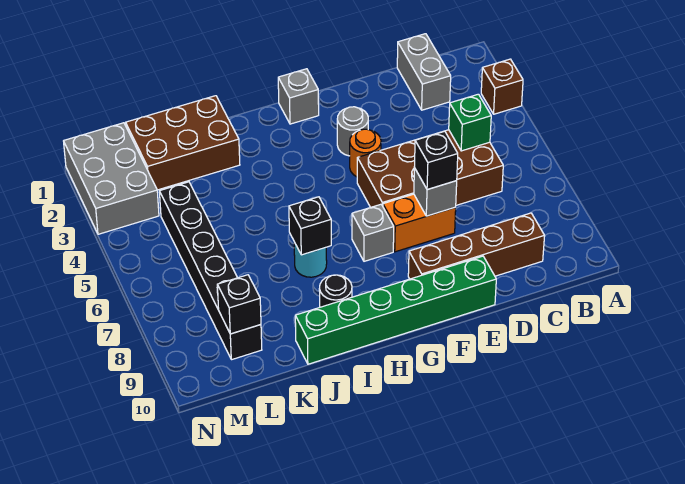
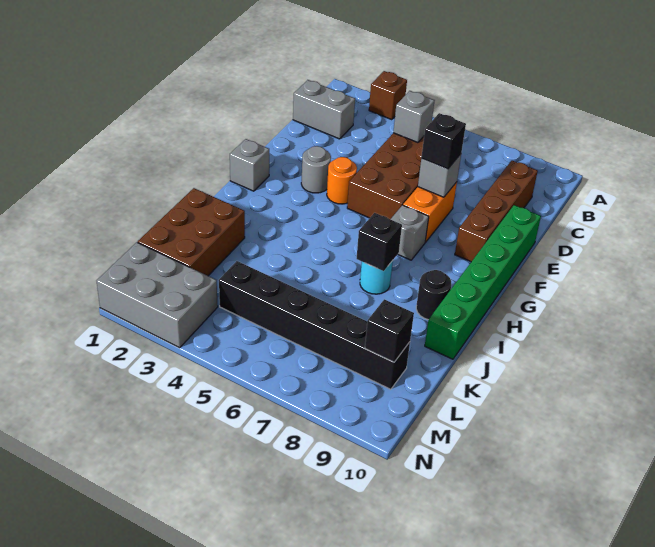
green brick C5 level 2 -> grey brick C5 level 2

